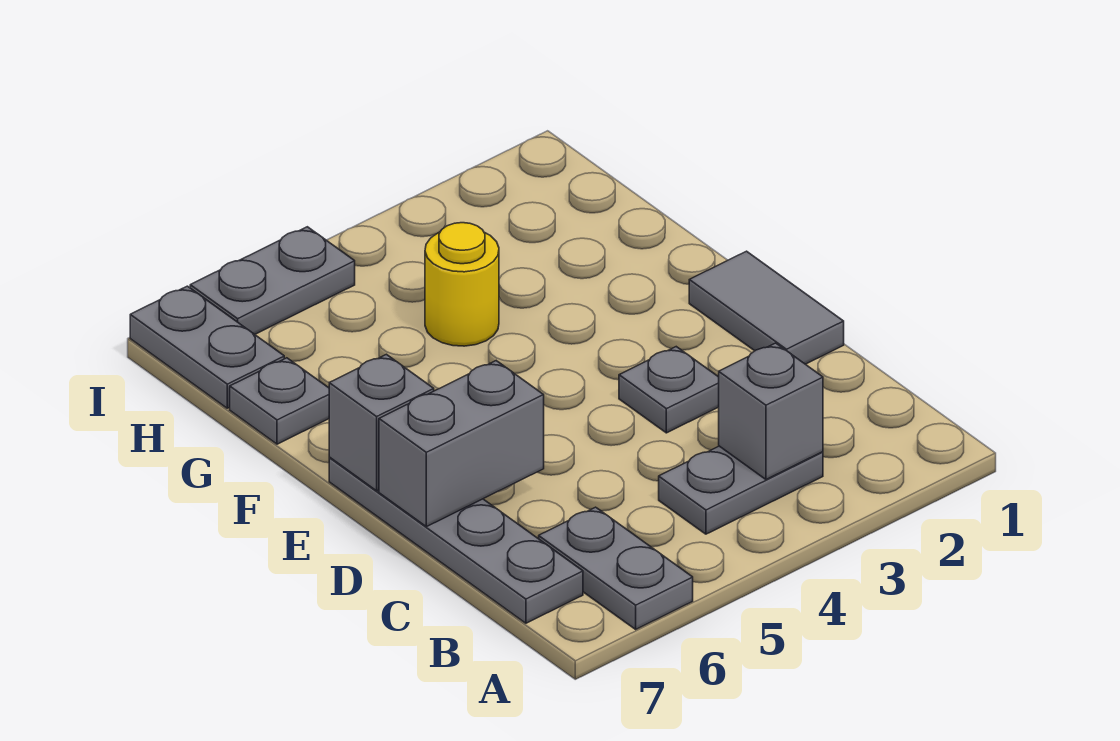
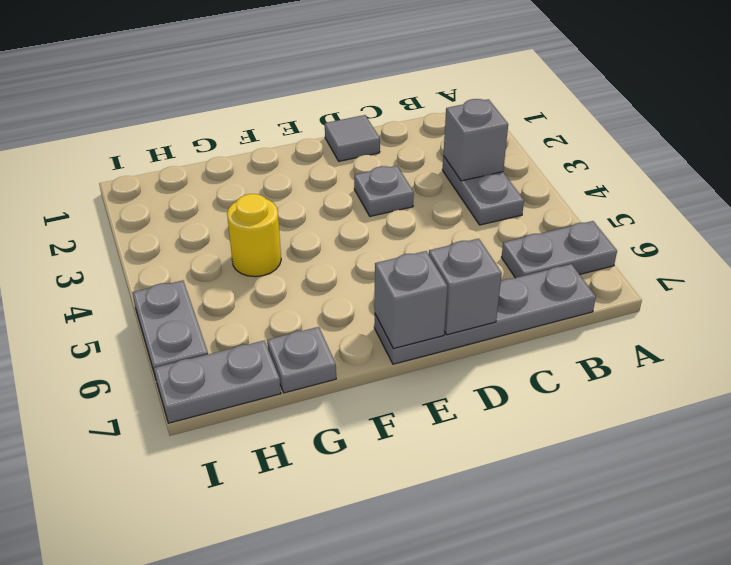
grey tile D1:E1 level 1 -> grey tile D1 level 1
grey brick D6:D7 level 2 -> grey brick D7 level 2

